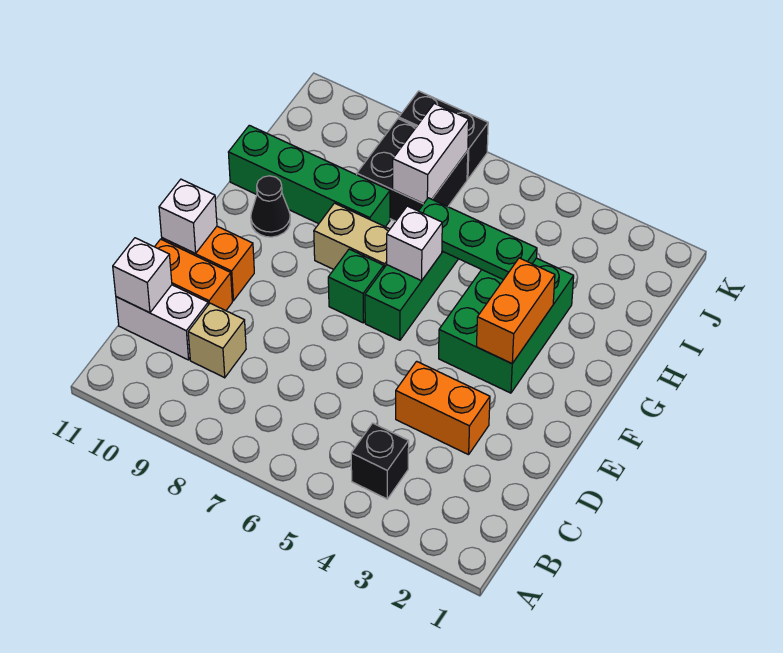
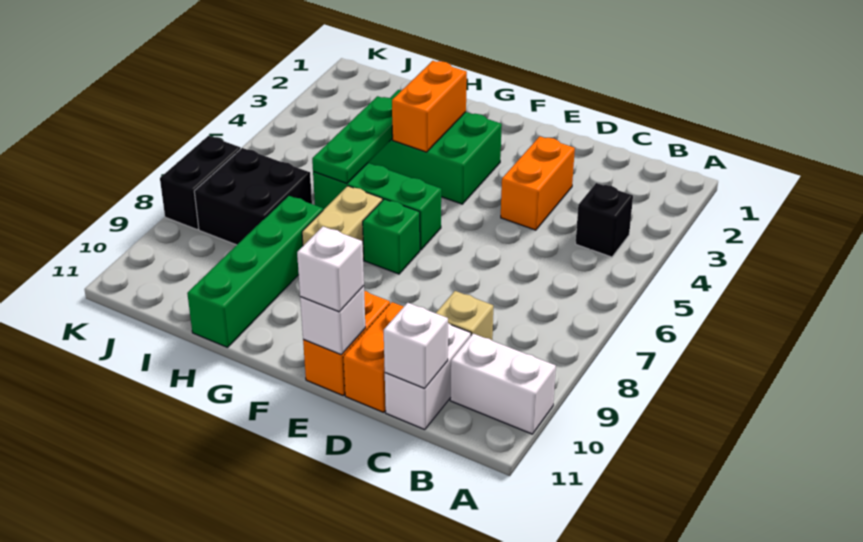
orange brick F3:G3 level 2 -> orange brick G3:G4 level 2
white brick G6 level 2 -> white brick E11 level 3
black cone G10 level 1 -> none
white brick I7:J7 level 2 -> white brick A10:B10 level 1

